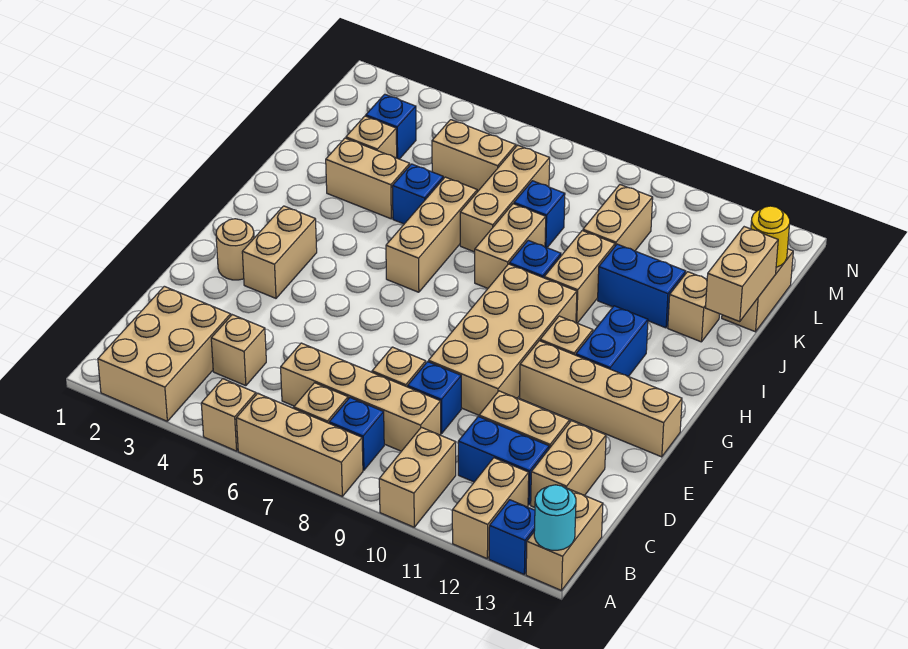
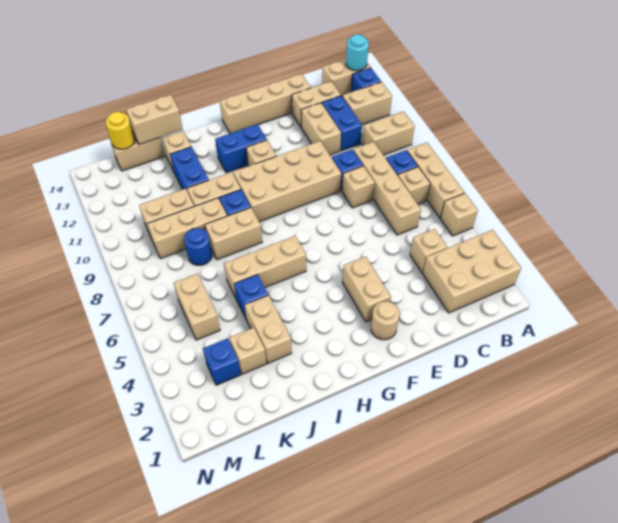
tan brick F3:G3 level 1 -> tan brick F3:F4 level 1
tan brick F11:F14 level 1 -> tan brick D14:G14 level 1
tan brick J7:L7 level 1 -> tan brick J9:L9 level 1
blue brick K8 level 1 -> blue round brick K8 level 1

